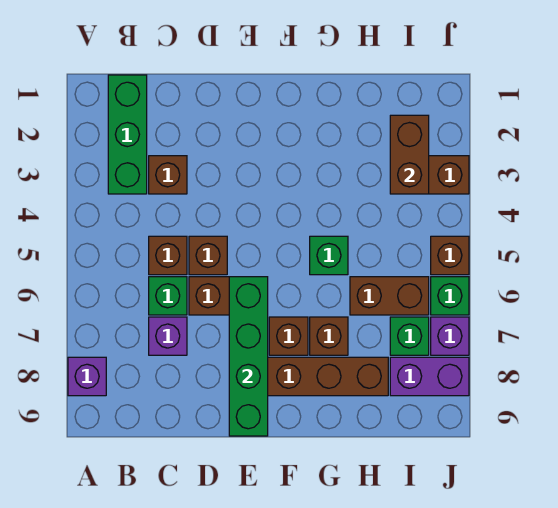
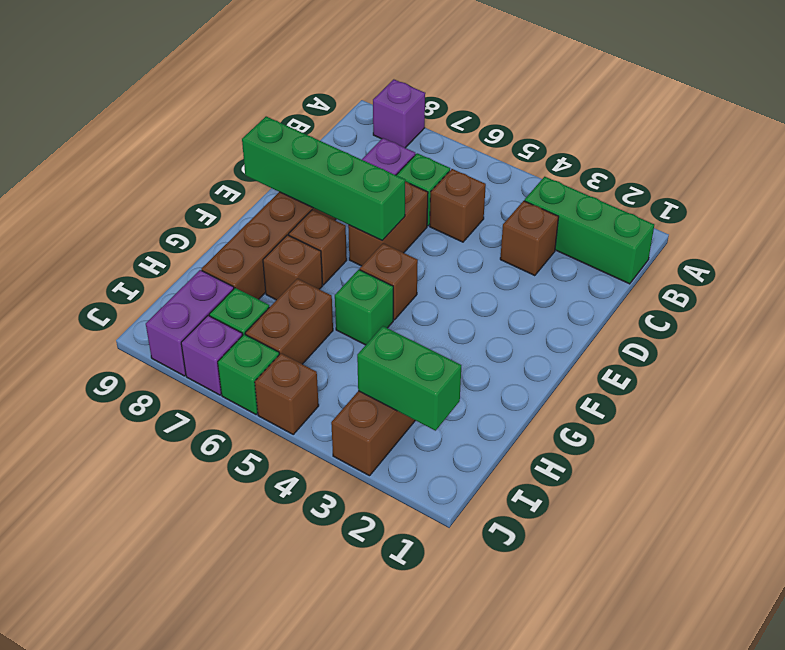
brown brick D5 level 1 -> brown brick F5 level 1
brown brick I2:I3 level 2 -> green brick I2:I3 level 2

